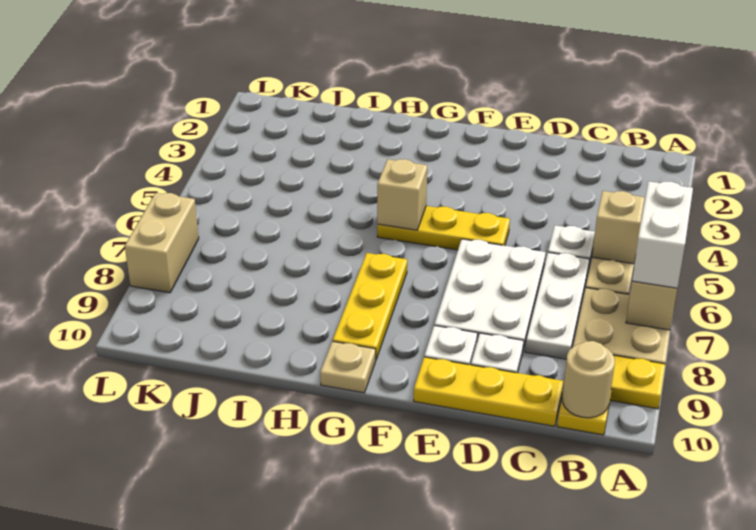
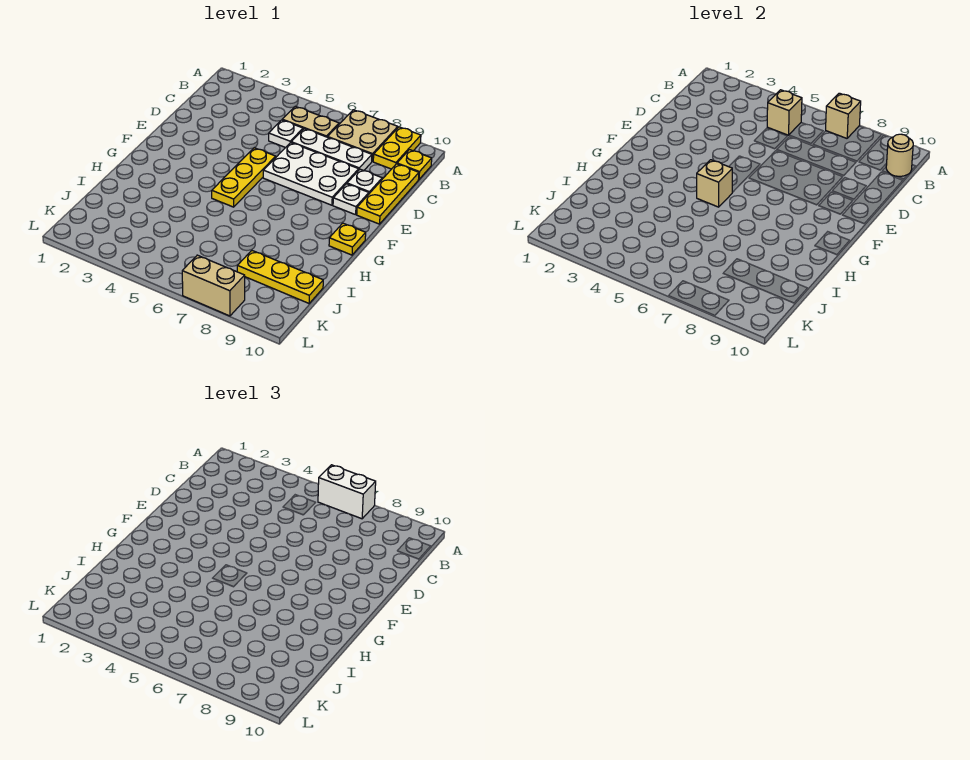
yellow plate G7:G9 level 1 -> yellow plate J8:J10 level 1
tan plate G10 level 1 -> yellow plate G10 level 1

